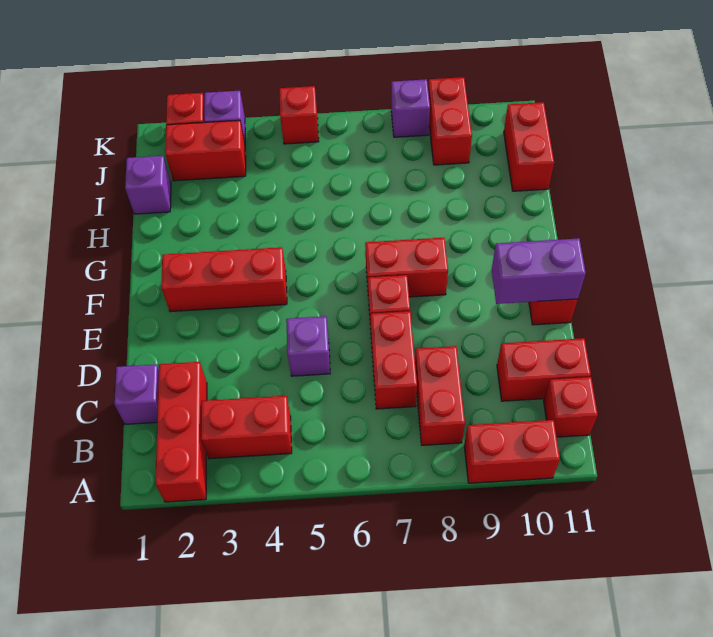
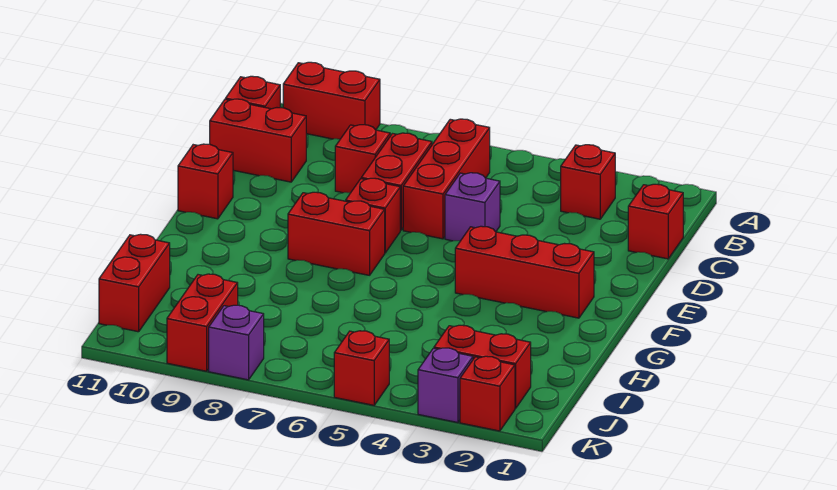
red brick A2:C2 level 1 -> red brick B6:D6 level 1
red brick B3:B4 level 1 -> red brick B3 level 1
red brick B8:C8 level 1 -> red brick C8 level 1
purple brick C1 level 1 -> red brick C1 level 1
purple brick E10:E11 level 2 -> none
purple brick I1 level 1 -> none

